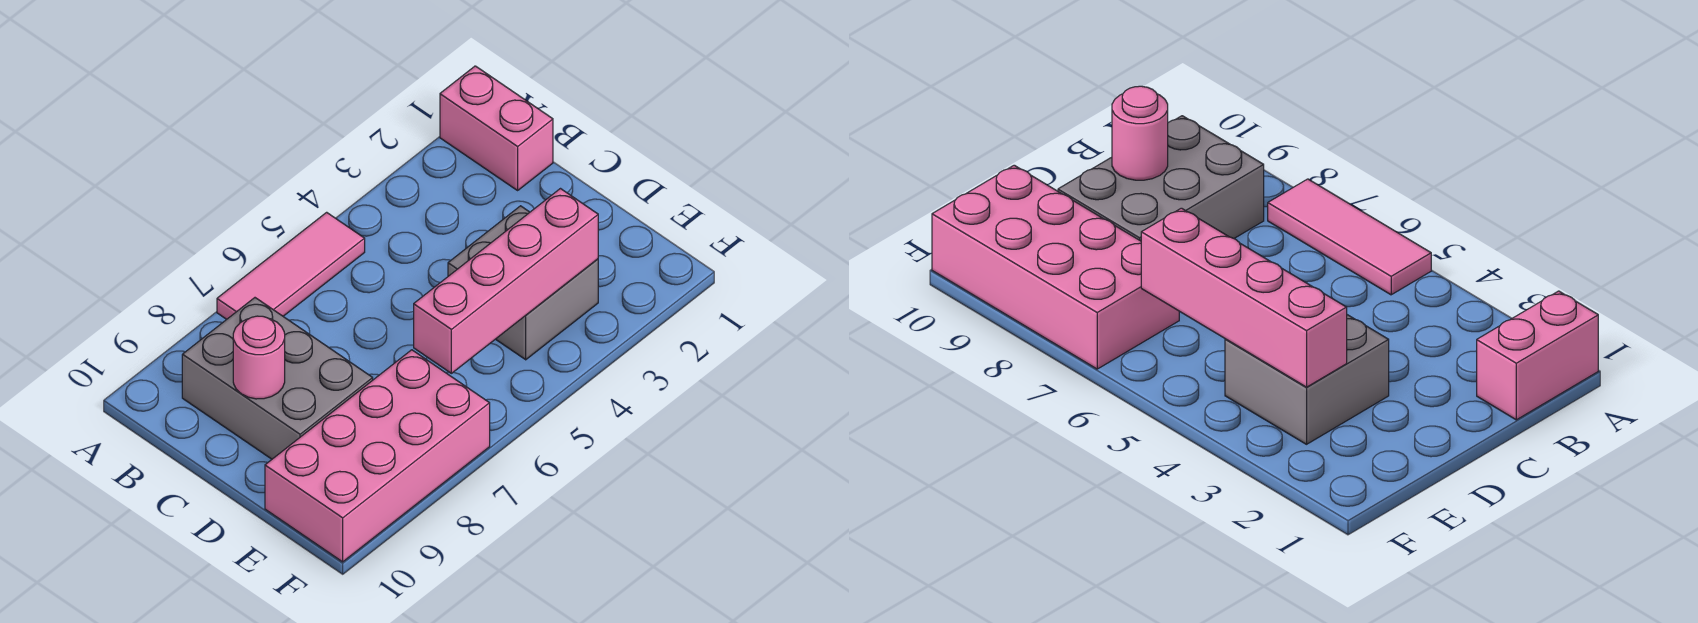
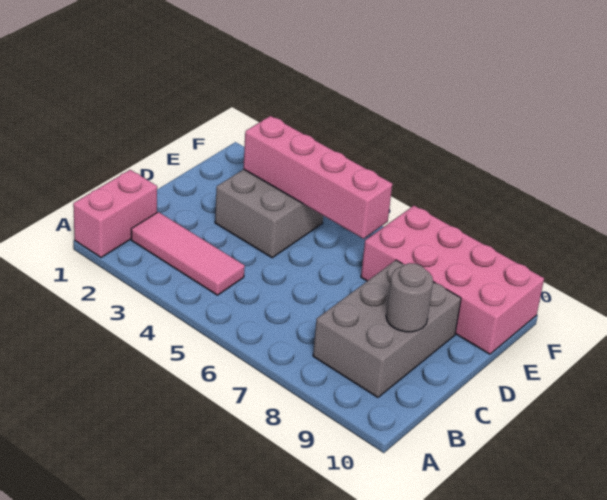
pink tile A5:A7 level 1 -> pink tile B2:B4 level 1
pink round brick C9 level 2 -> grey round brick C9 level 2

